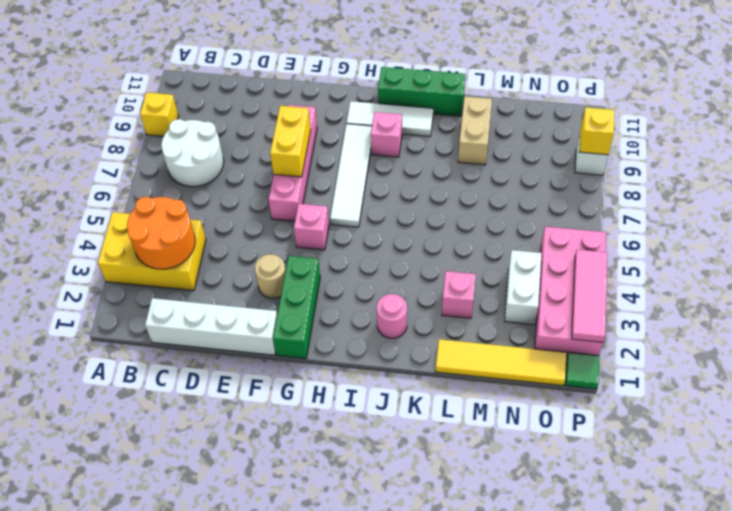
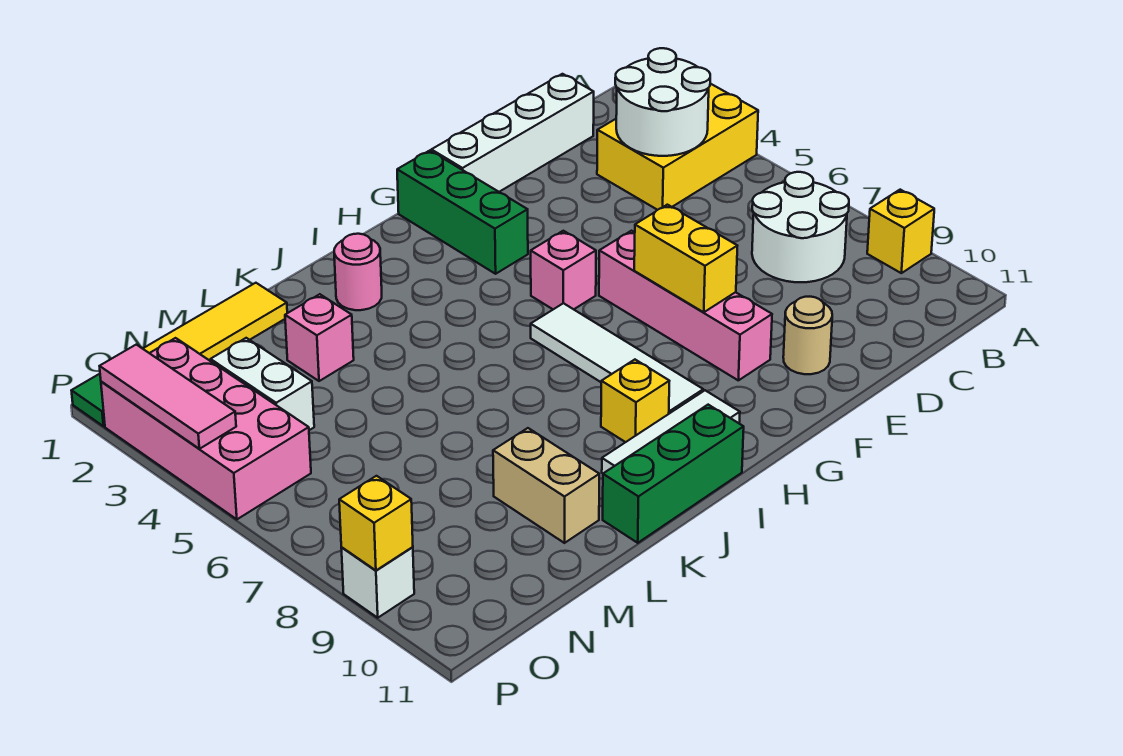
orange round brick B3:C4 level 2 -> white round brick B3:C4 level 2
tan round brick F3 level 1 -> tan round brick E10 level 1
pink brick I9 level 1 -> yellow brick I9 level 1

